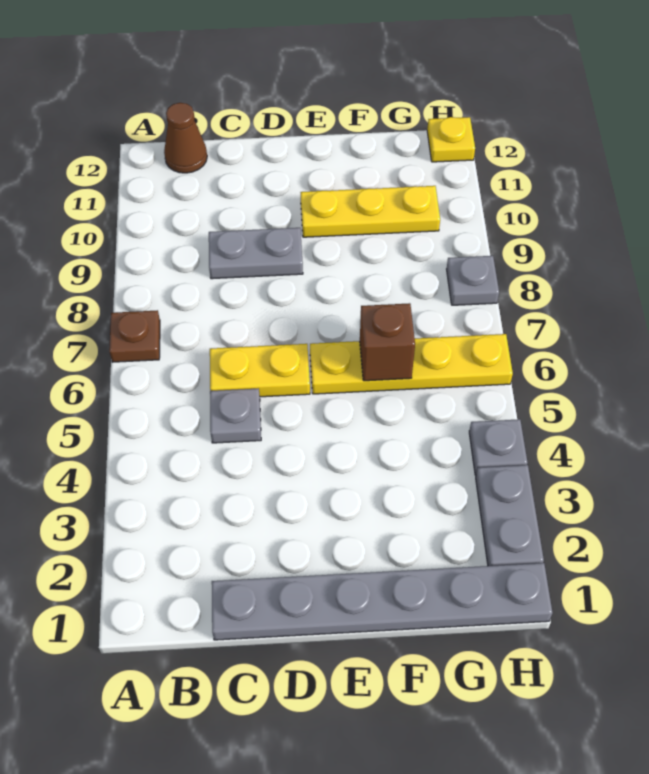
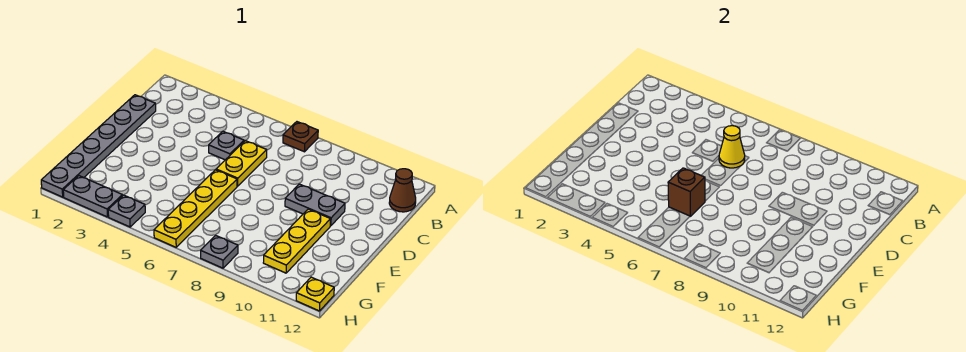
none -> yellow cone C6 level 2
grey plate C9:D9 level 1 -> grey plate D9:D10 level 1

